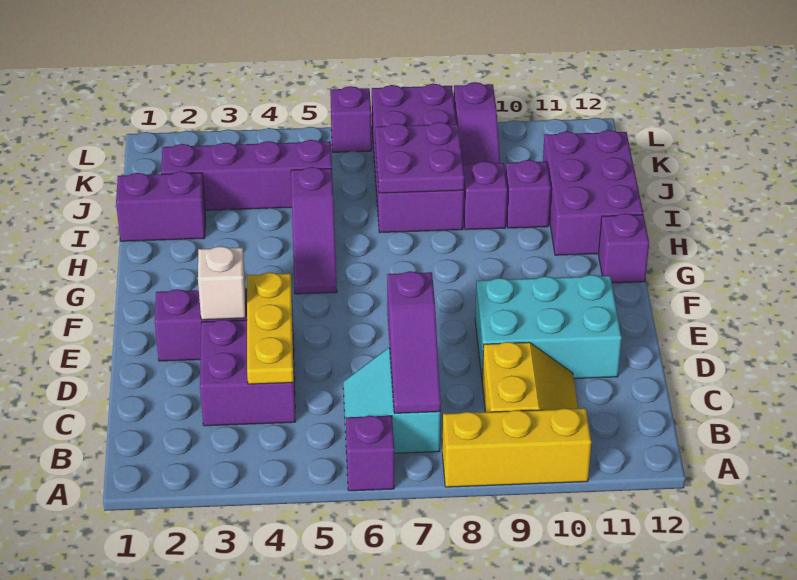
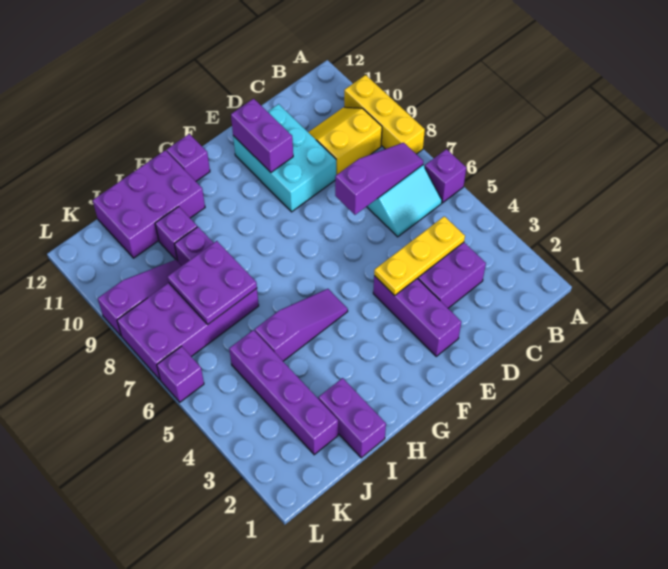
white brick E3 level 2 -> none
none -> purple brick E10:E11 level 2

